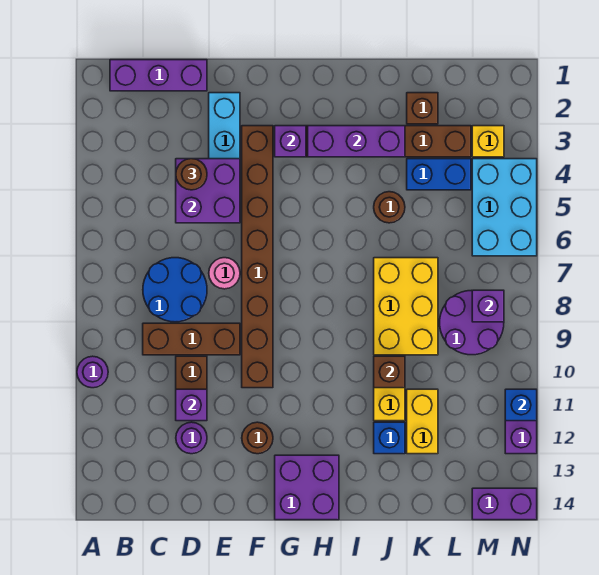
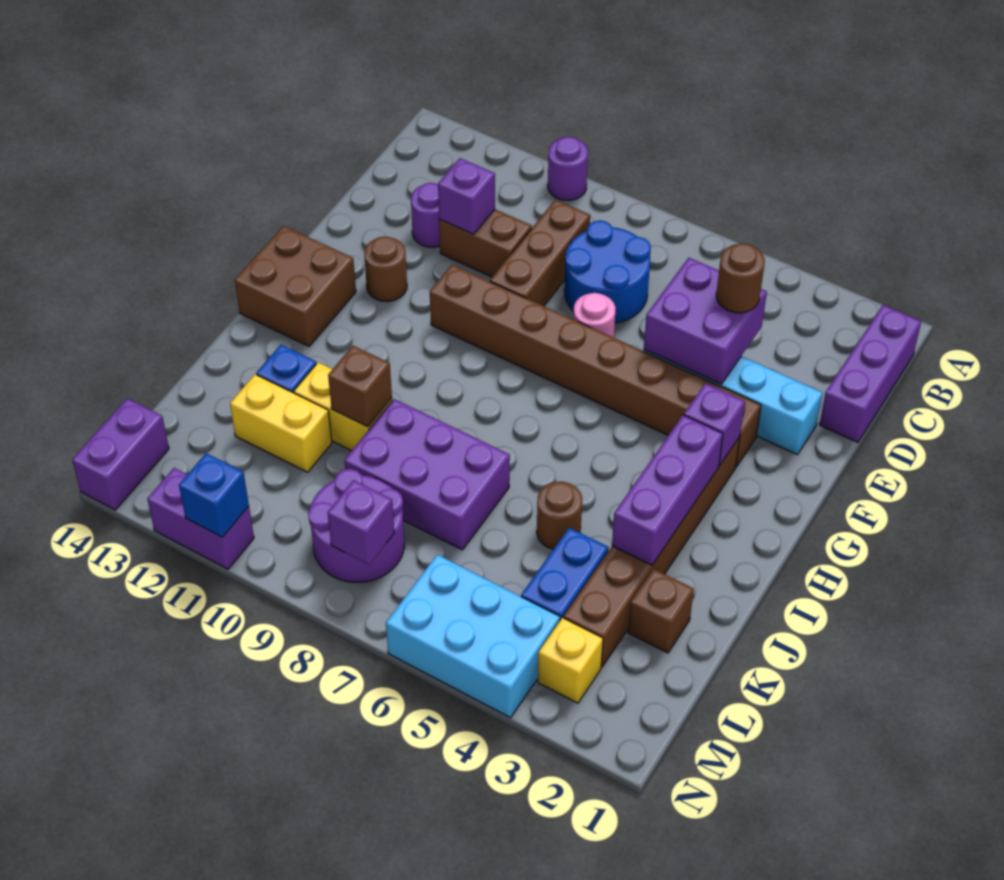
purple brick G13:H14 level 1 -> brown brick G13:H14 level 1
yellow brick J7:K9 level 1 -> purple brick J7:K9 level 1

